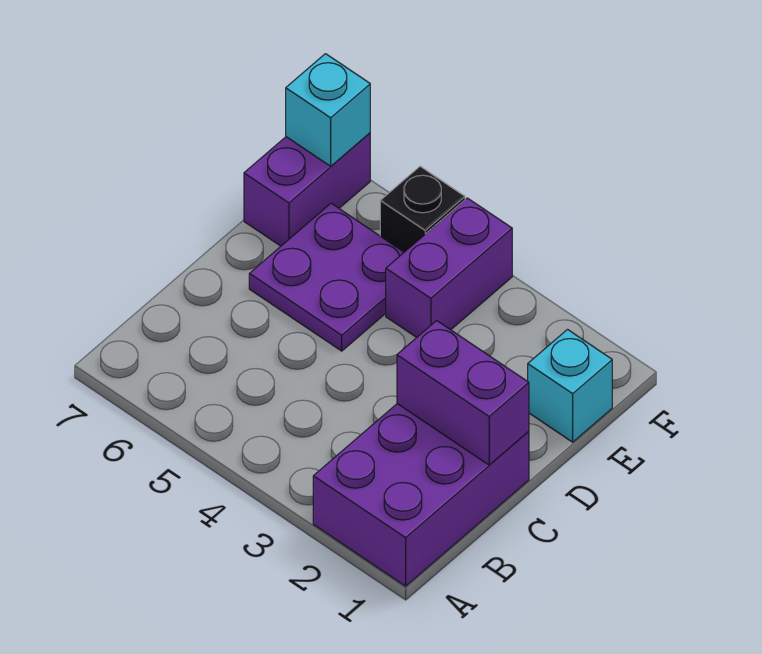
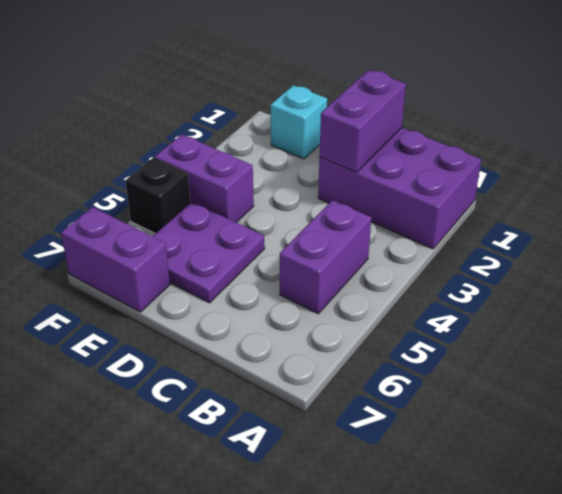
none -> purple brick B4:B5 level 1
cyan brick F7 level 2 -> none

